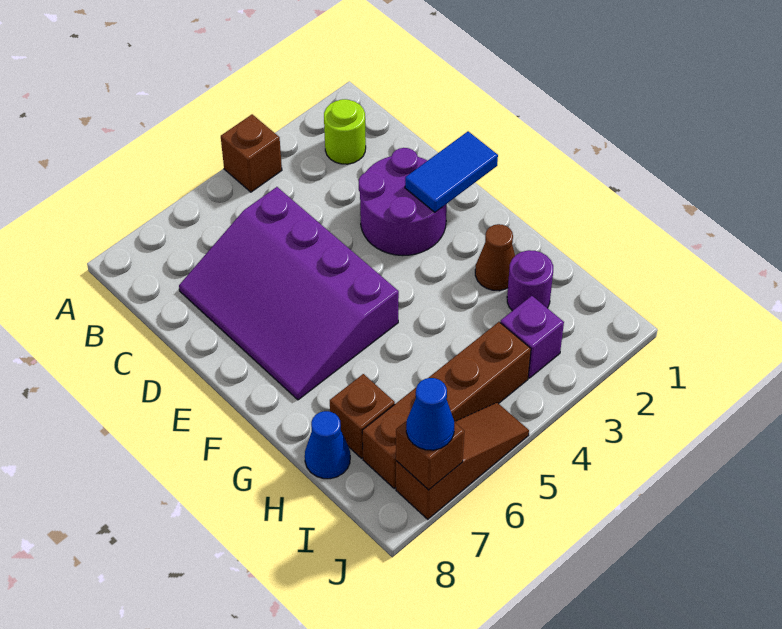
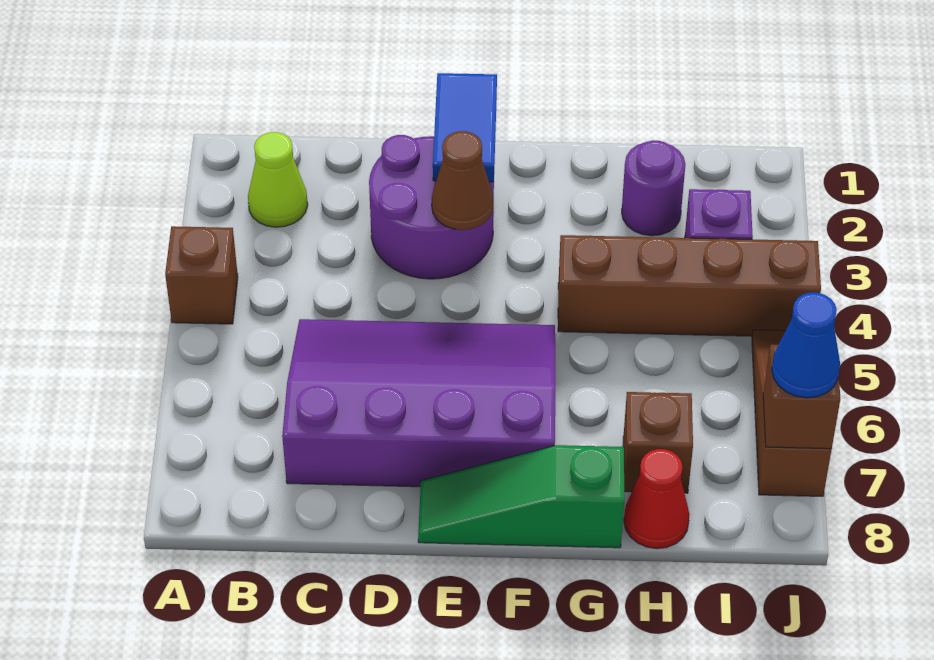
lime round brick B2 level 1 -> lime cone B2 level 1
purple slope C5:F7 level 1 top 5 -> purple slope C5:F7 level 1 top 7
none -> green slope E8:G8 level 1 top G
brown cone G2 level 1 -> brown cone E3 level 2
blue cone H8 level 1 -> red cone H8 level 1
brown brick I4:I7 level 1 -> brown brick G4:J4 level 1

